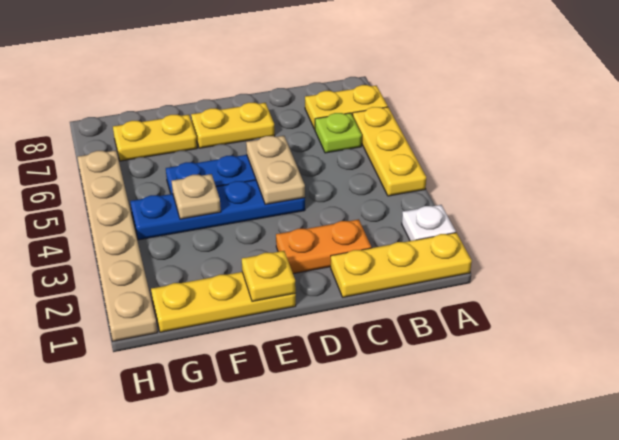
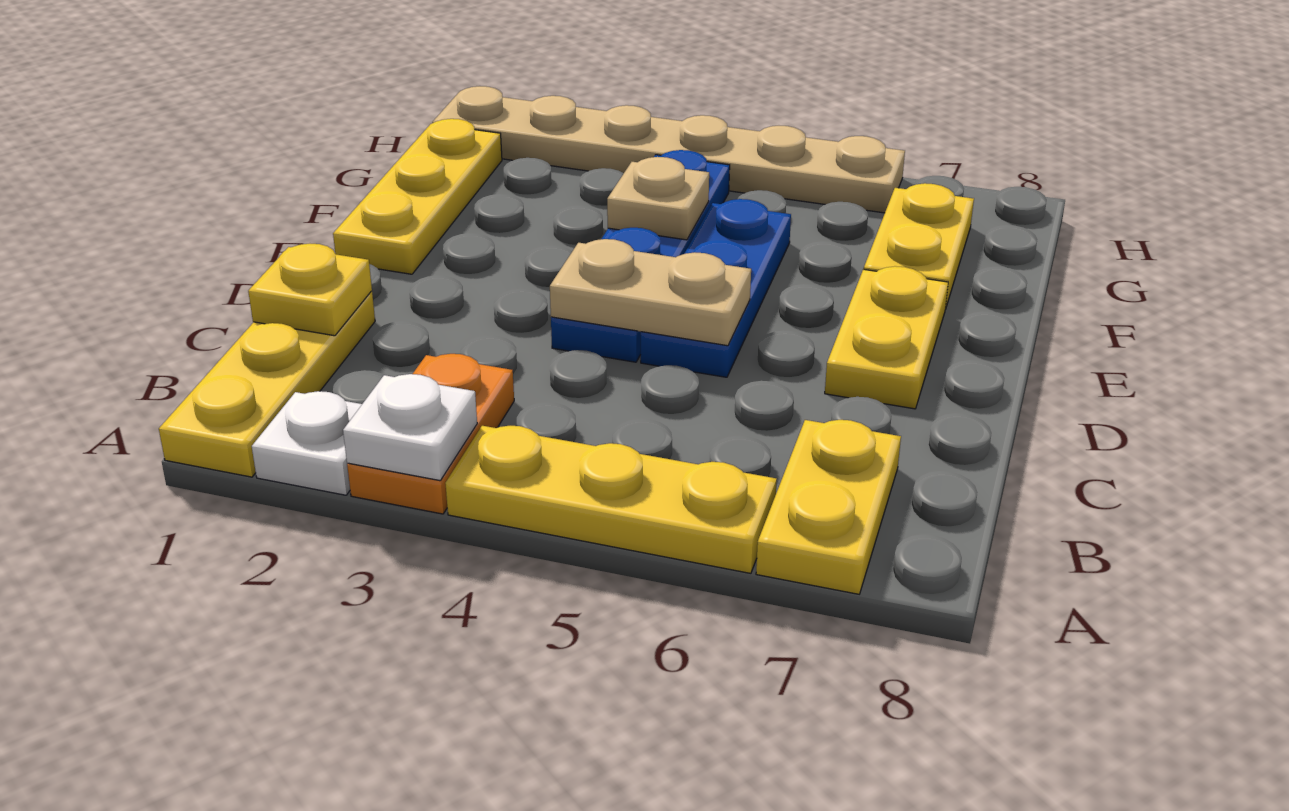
none -> white plate A3 level 2
lime plate B6 level 1 -> none
orange plate C2:D2 level 1 -> orange plate A3:B3 level 1
yellow plate E1 level 2 -> yellow plate C1 level 2

